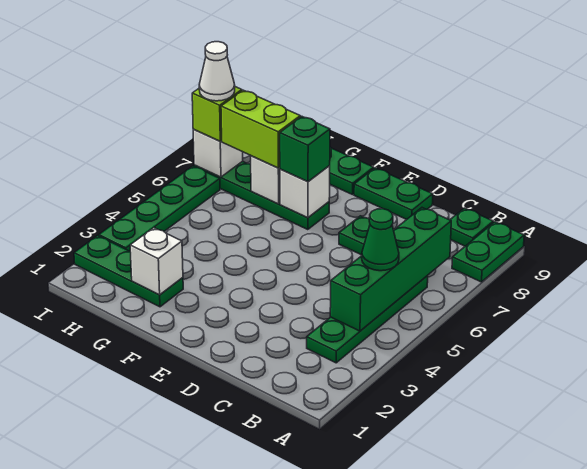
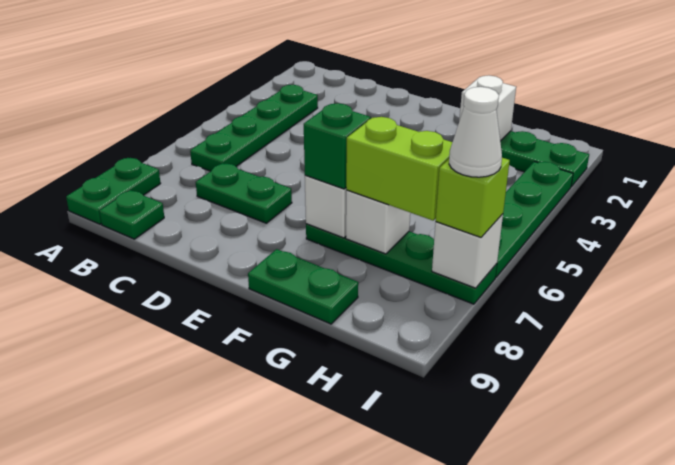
green brick B4:B7 level 2 -> none
green cone B5 level 3 -> none
green plate D9:E9 level 1 -> none

